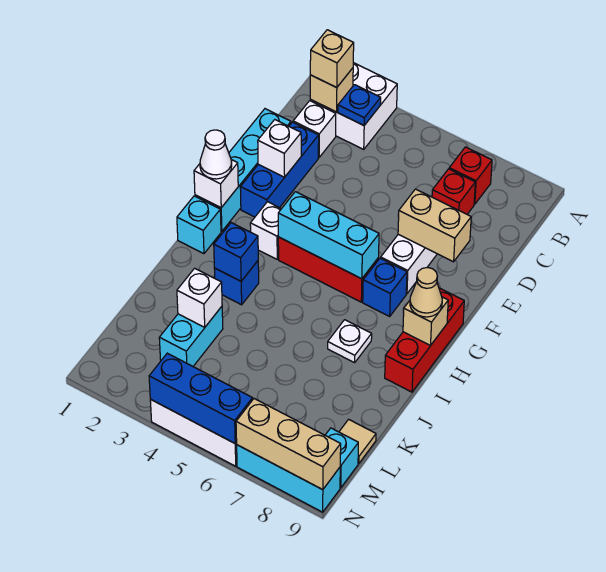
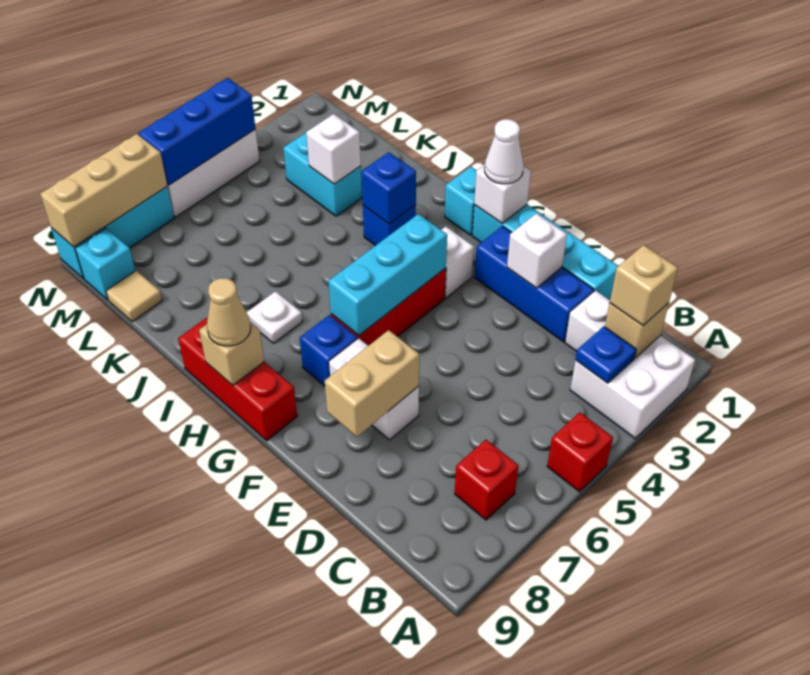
red brick C7 level 1 -> red brick A5 level 1

